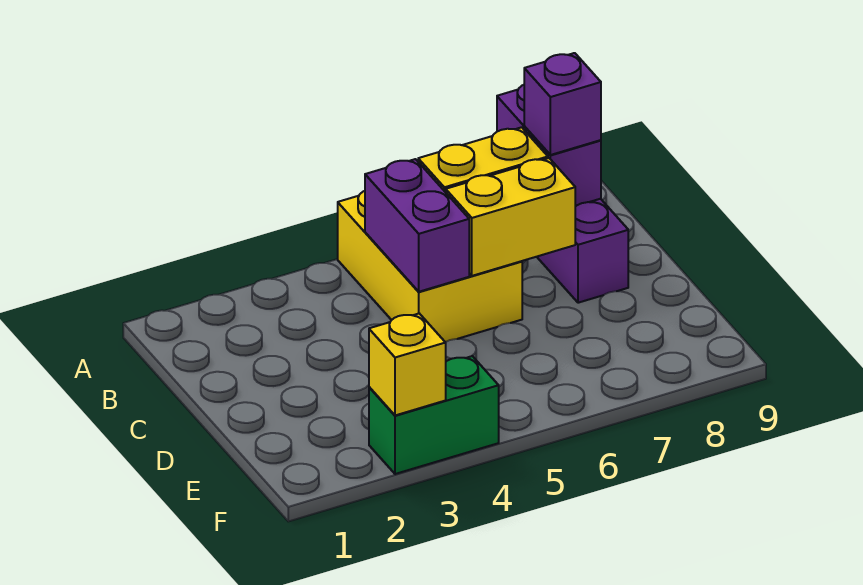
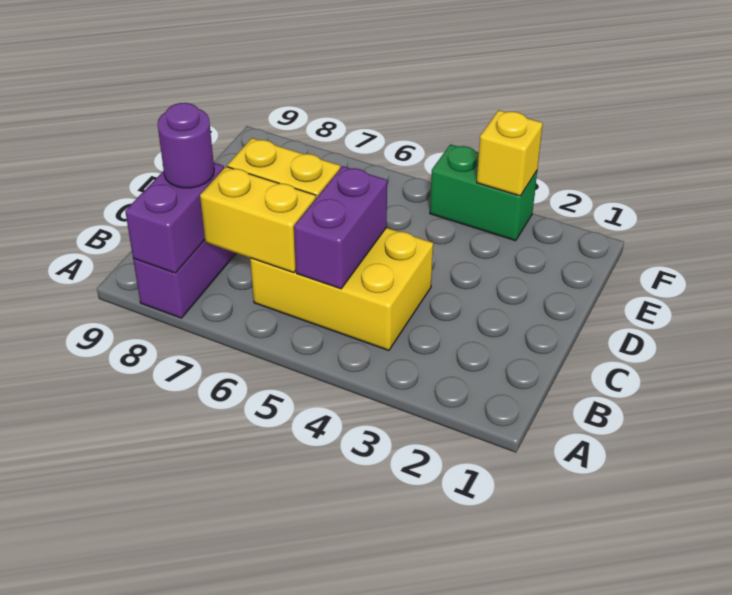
yellow brick A5:C6 level 1 -> yellow brick B4:C6 level 1
purple brick B8 level 3 -> purple round brick B8 level 3

